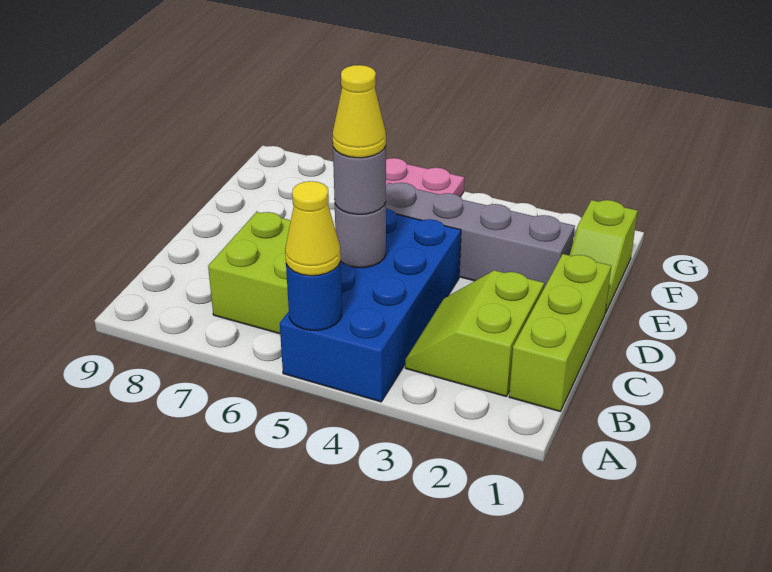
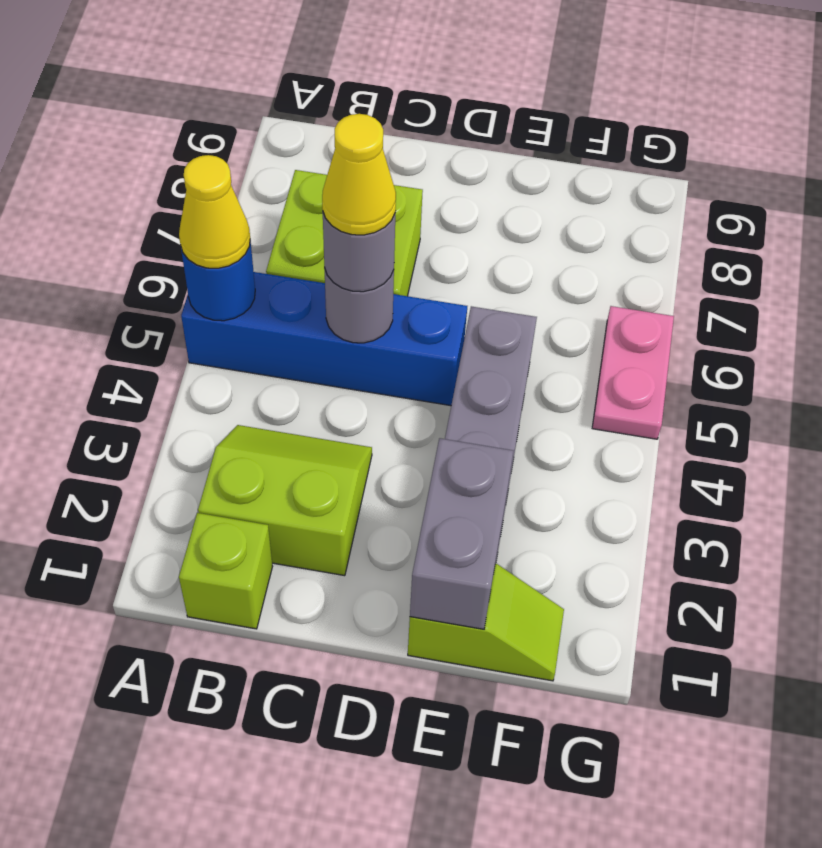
blue brick A4:D5 level 1 -> blue brick A5:D5 level 1
lime brick B1:D1 level 1 -> lime brick B1 level 1
lime slope E1:F1 level 1 top F -> lime slope E1:F1 level 1 top E
none -> grey brick E1:E2 level 2

